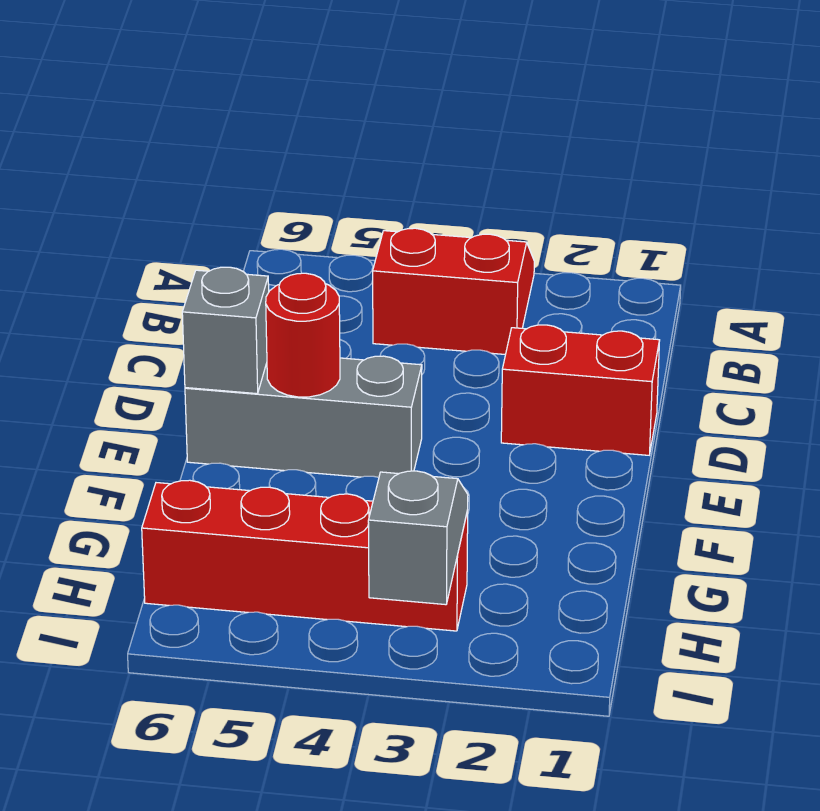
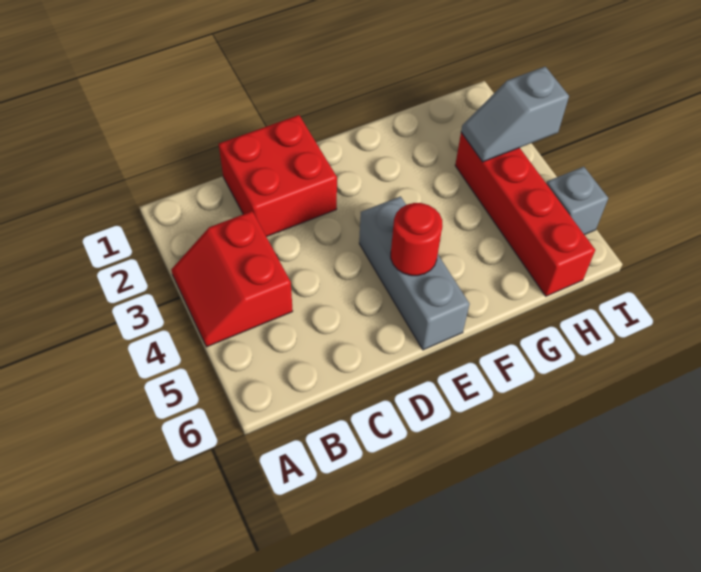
red brick D1:D2 level 1 -> red brick C1:D2 level 1
grey brick E6 level 2 -> grey brick I5 level 1

